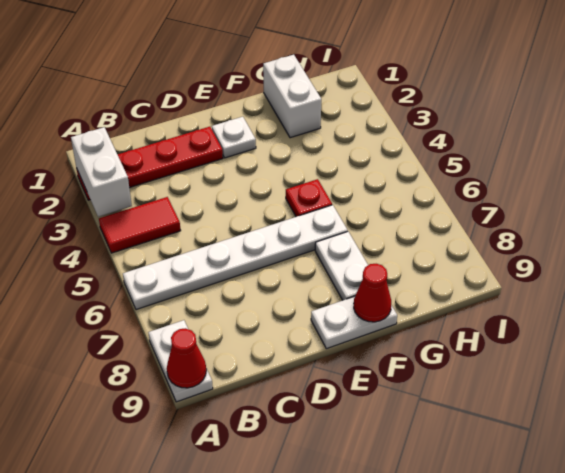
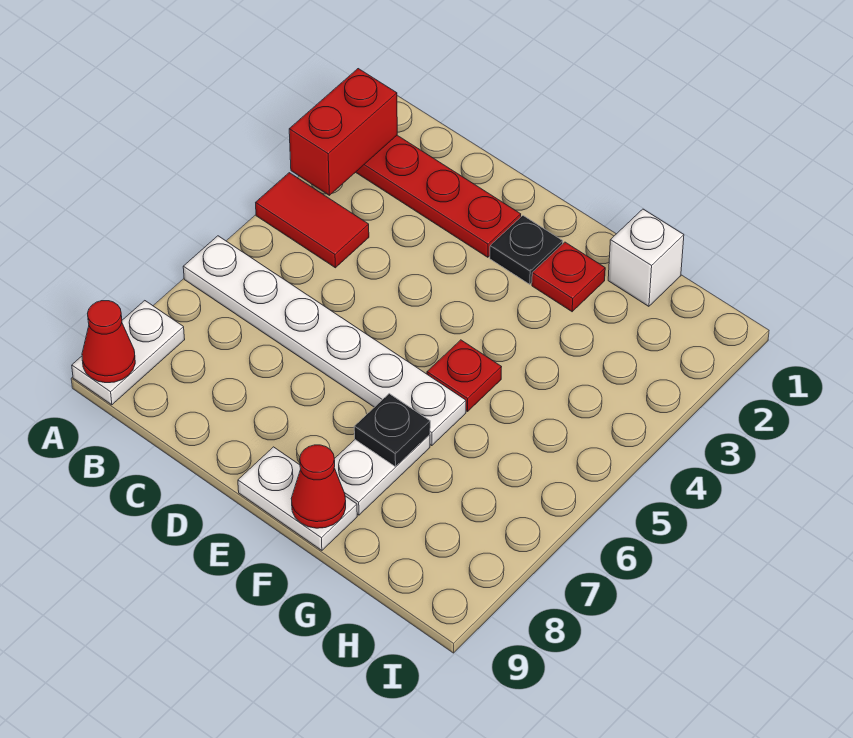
white brick A2:A3 level 2 -> red brick A2:A3 level 2
white plate E2 level 1 -> black plate E2 level 1
none -> red plate F2 level 1
none -> black plate F7 level 2
white brick G1:G2 level 1 -> white brick G1 level 1

